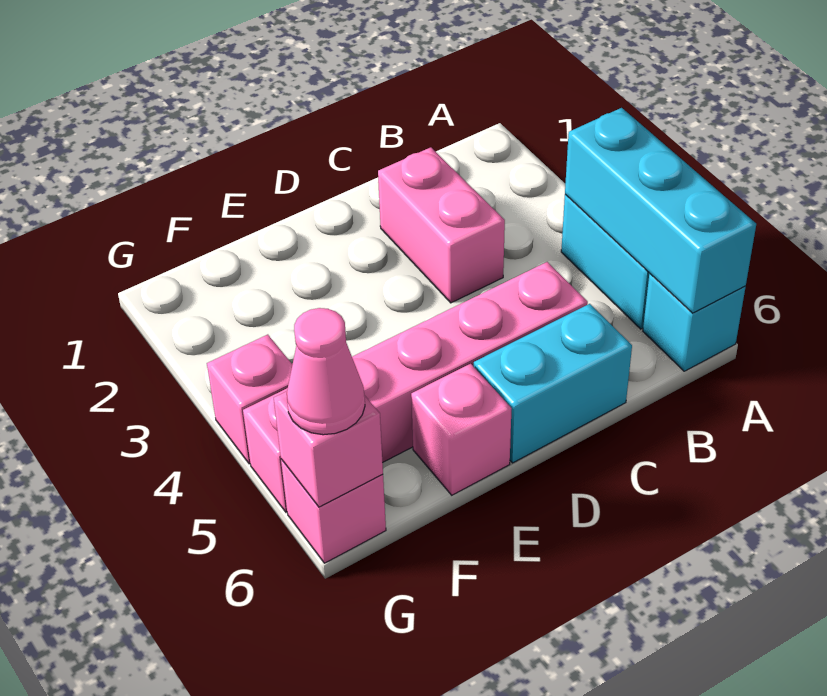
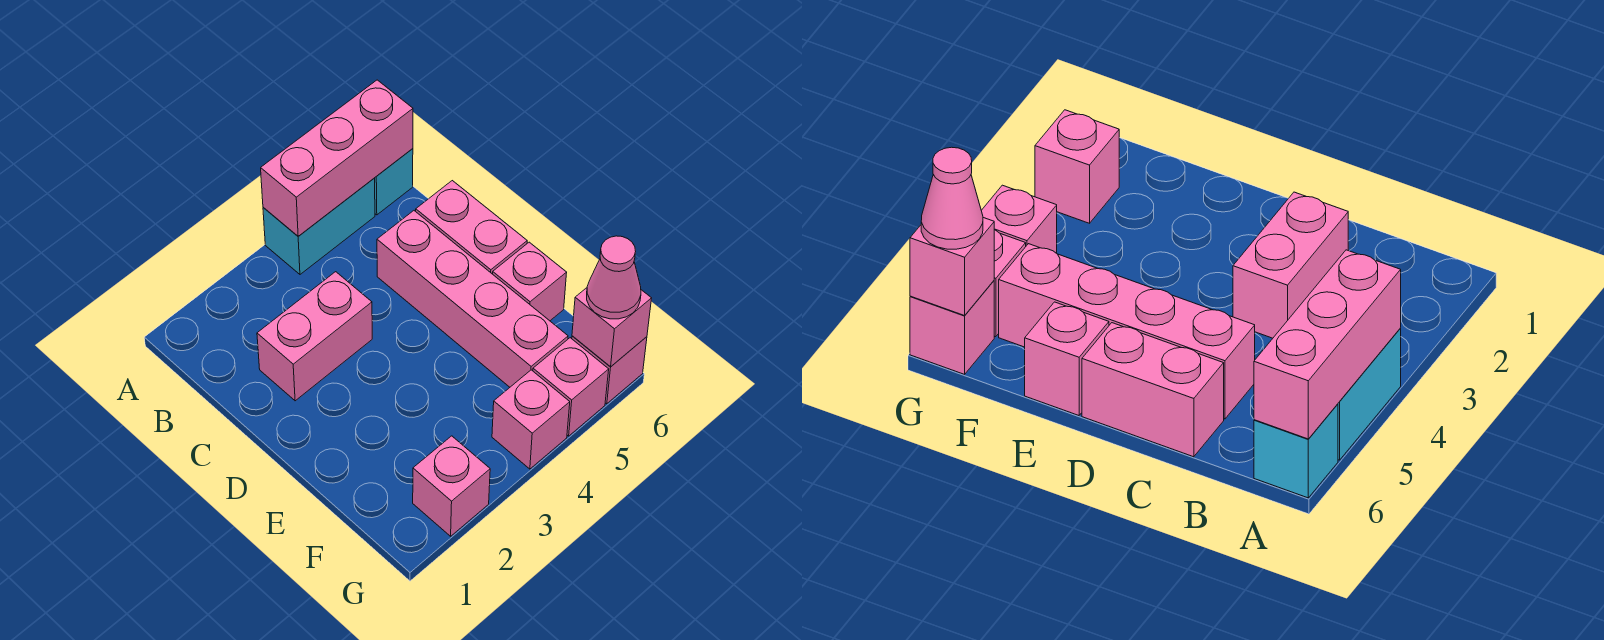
cyan brick A4:A6 level 2 -> pink brick A4:A6 level 2
cyan brick C6:D6 level 1 -> pink brick C6:D6 level 1
none -> pink brick G2 level 1

